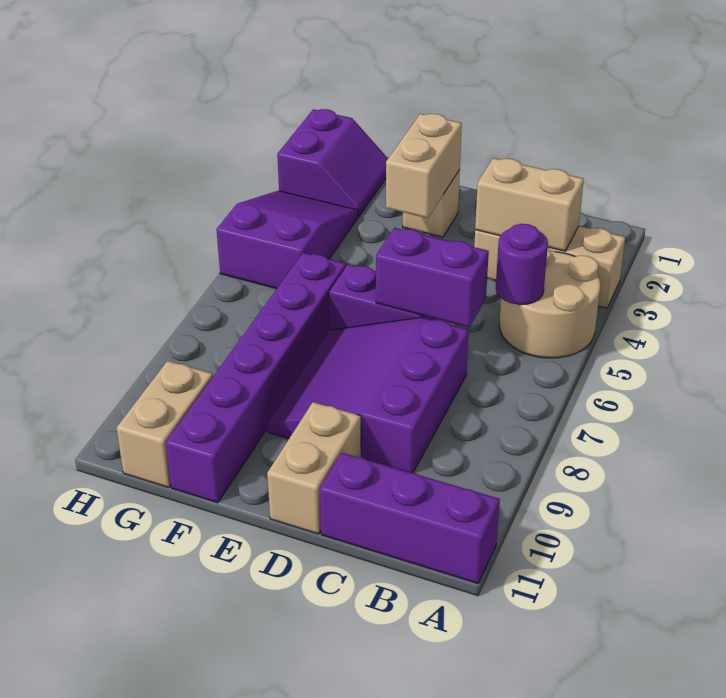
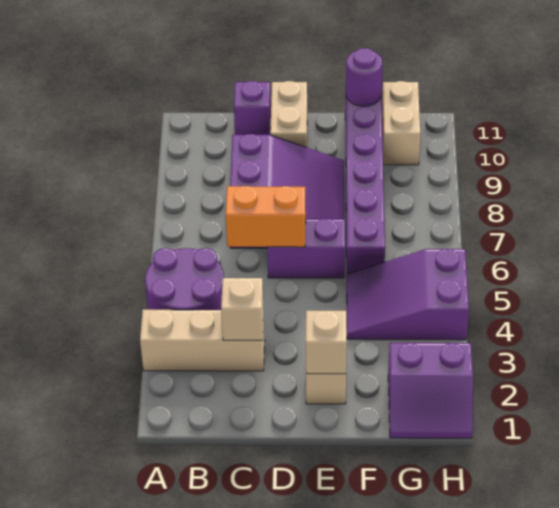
tan round brick A4:B5 level 1 -> purple round brick A4:B5 level 1
purple brick A11:C11 level 1 -> purple brick C11 level 1
tan brick B3:C3 level 2 -> tan brick C3 level 2
purple round brick B5 level 2 -> purple round brick F11 level 2
purple brick C6:D6 level 2 -> orange brick C6:D6 level 2
tan brick E2:E3 level 2 -> tan brick E2 level 2
purple slope G1:H2 level 1 top H -> purple slope G1:H2 level 1 top 2
purple slope G3:H5 level 1 top 5 -> purple slope F4:H5 level 1 top H

